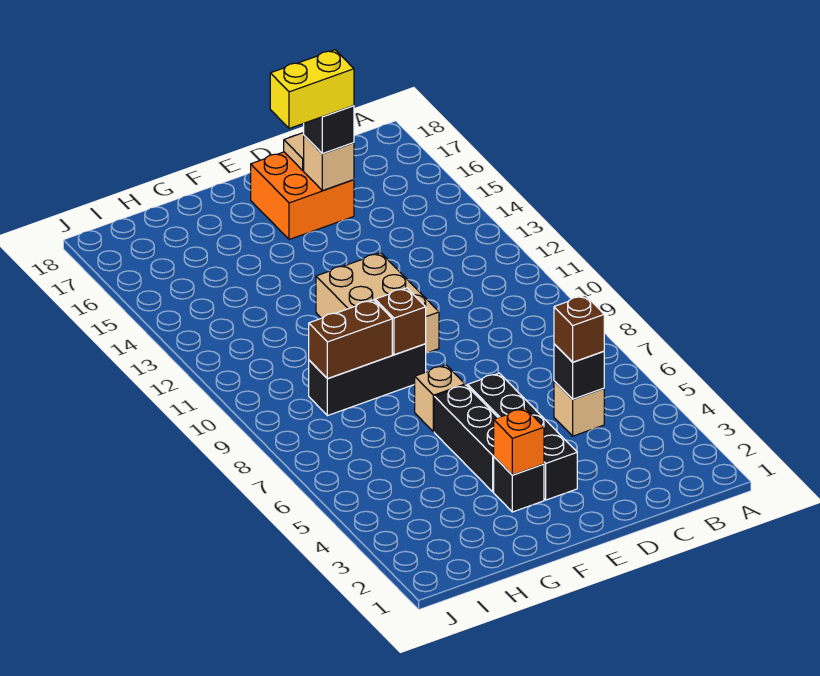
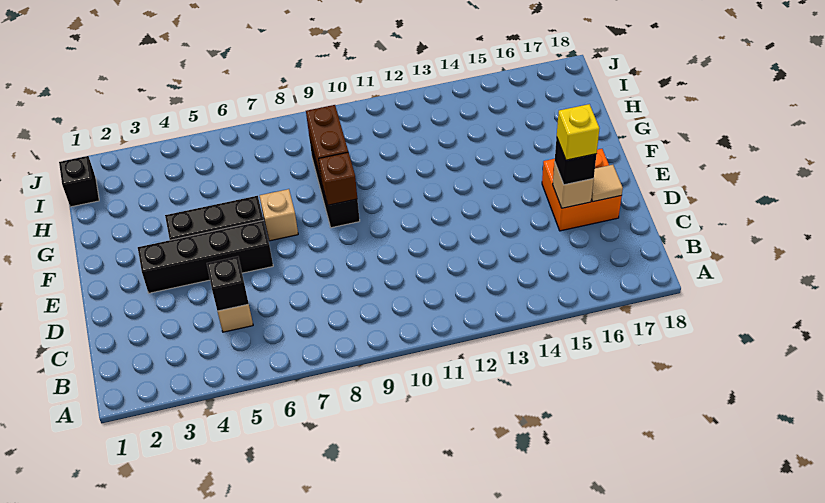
brown brick C5 level 3 -> none
yellow brick D16:E16 level 4 -> yellow brick D16 level 4
tan brick E10:F12 level 1 -> none
black brick F3 level 1 -> black brick I1 level 1
orange brick F3 level 2 -> none

